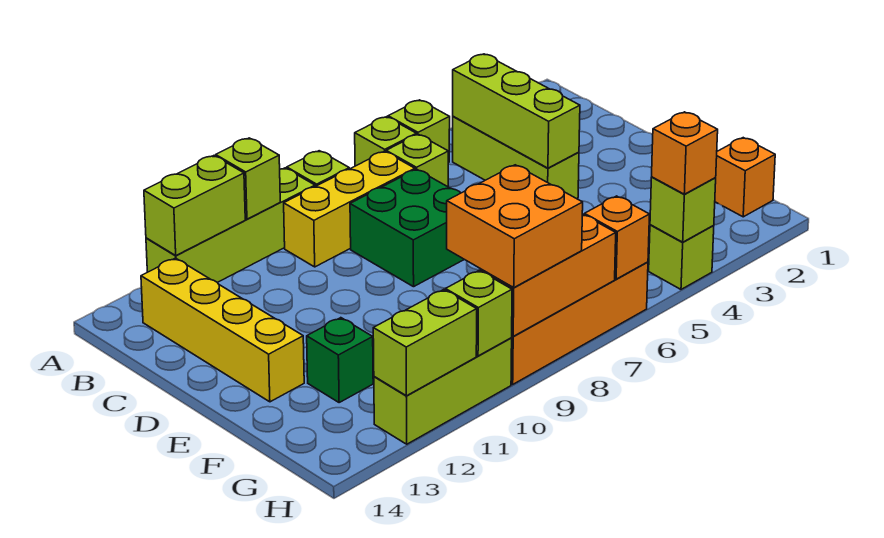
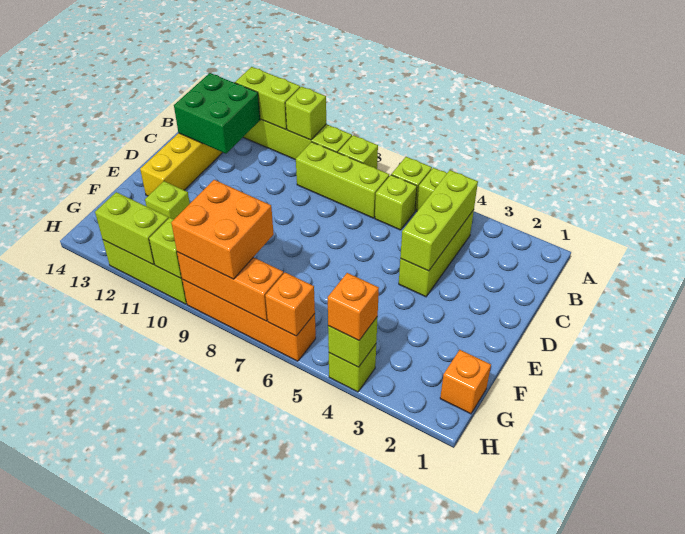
yellow brick B7:B9 level 1 -> lime brick B7:B9 level 1
green brick C7:D8 level 1 -> green brick B12:C13 level 2
green brick F12 level 1 -> lime brick F12 level 1

